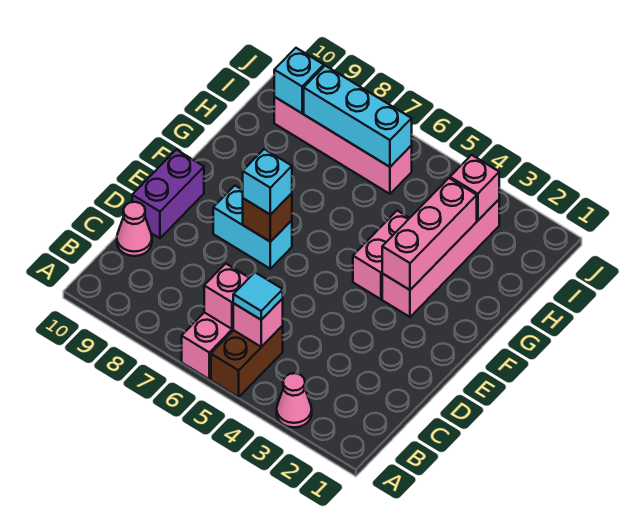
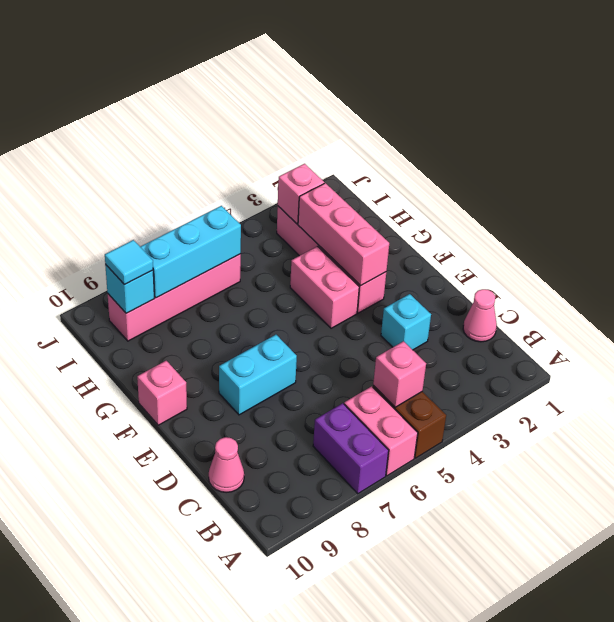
pink cone A3 level 1 -> pink cone C1 level 1
cyan tile B5 level 3 -> cyan tile I9 level 3
pink brick B6 level 2 -> pink brick F10 level 1
purple brick D10:E10 level 1 -> purple brick A7:B7 level 1
brown brick E7 level 2 -> none
cyan brick E7 level 3 -> cyan brick D3 level 1

